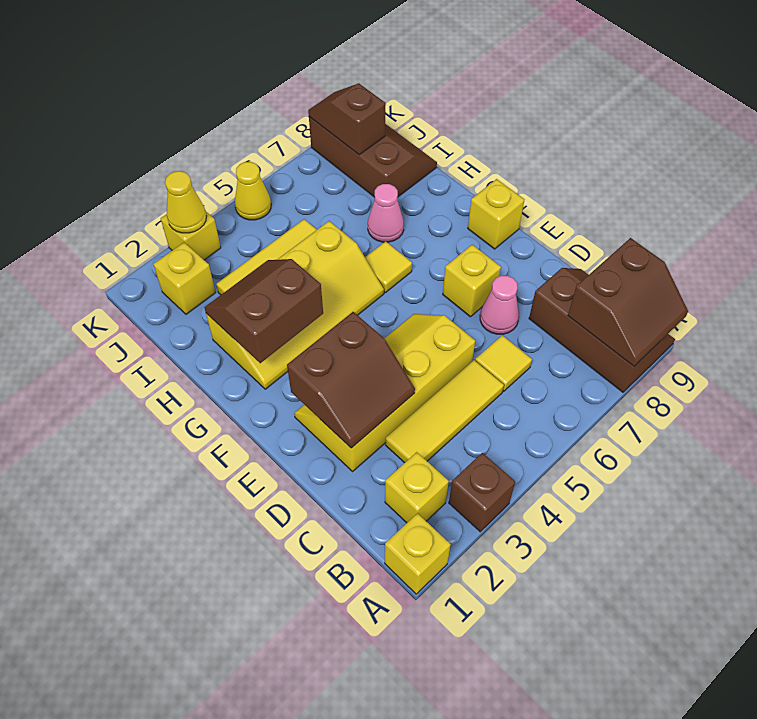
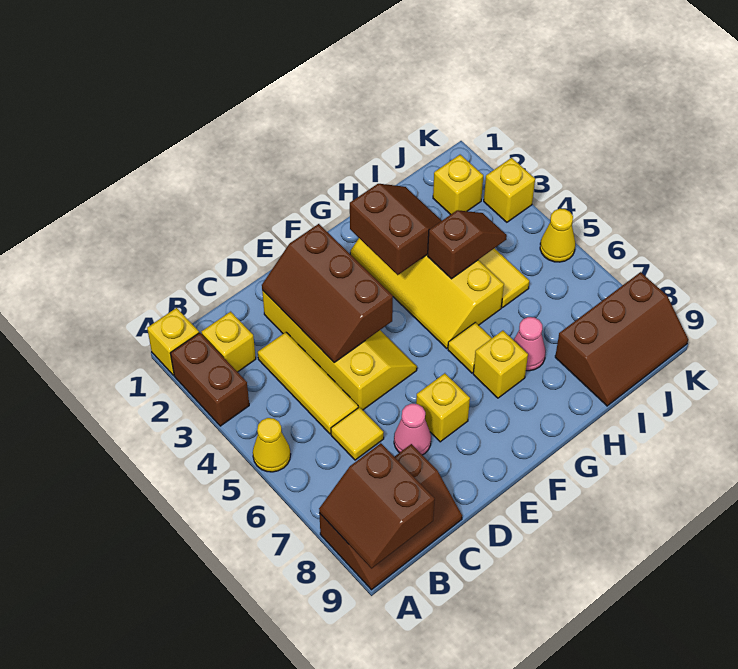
brown brick A3 level 1 -> brown brick A2:A3 level 1
brown slope D2:E3 level 2 top E -> brown slope D2:E4 level 2 top E
yellow brick F9 level 1 -> yellow brick G7 level 1
brown slope J8:K8 level 2 top J -> brown slope H4:I4 level 2 top H
yellow cone K3 level 2 -> yellow cone A5 level 1

